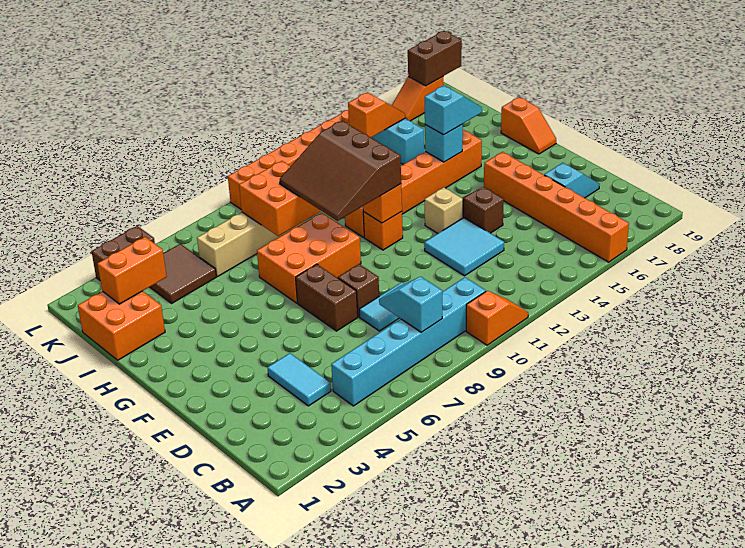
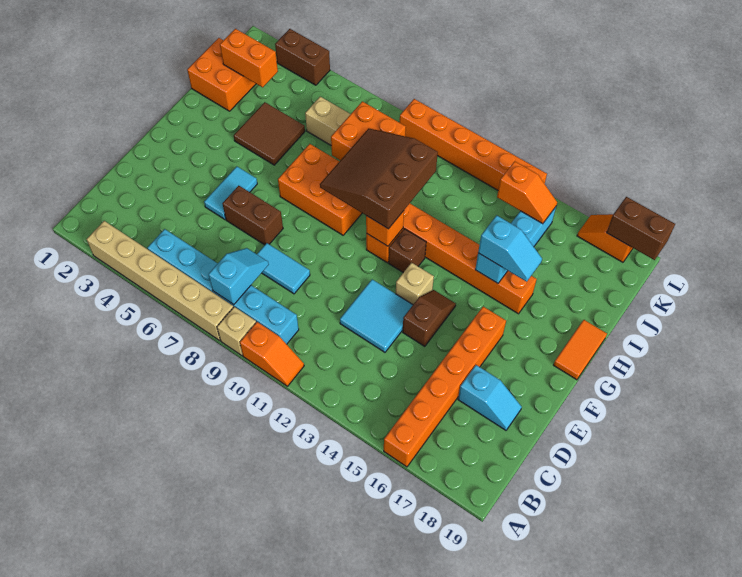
none -> tan brick A3:A8 level 1
none -> tan brick A9 level 1
cyan tile C4:D4 level 1 -> cyan tile E5:F5 level 1
brown brick E7:F7 level 1 -> brown brick E6:E7 level 1
brown brick E8 level 1 -> brown brick G12 level 1
orange slope G19:H19 level 1 top H -> orange tile G19:H19 level 1
brown tile J4:K5 level 1 -> brown tile H4:I5 level 1

